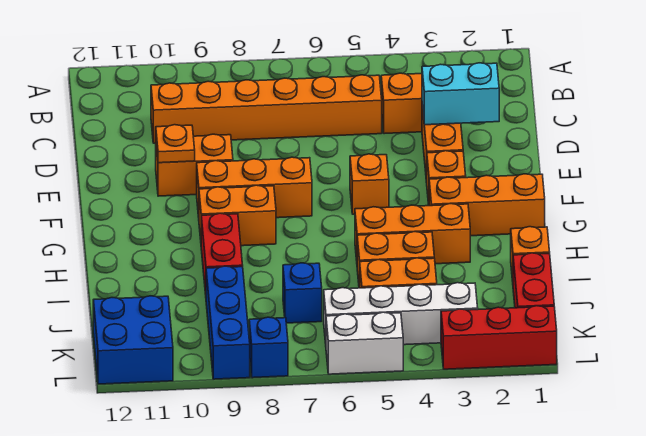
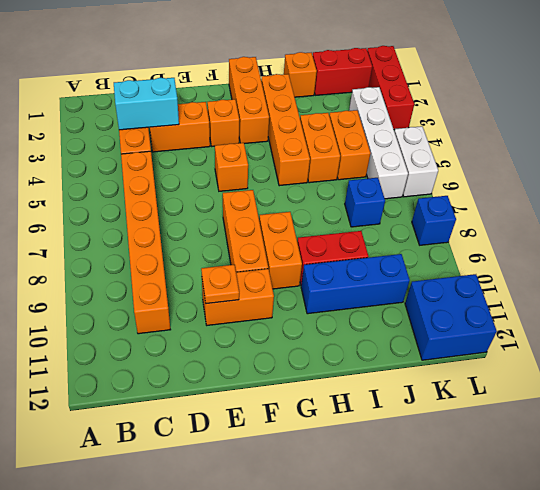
cyan brick D2:D3 level 2 -> cyan brick C3:D3 level 2
orange brick E9:E10 level 1 -> orange brick E10:F10 level 1
orange brick H3:H5 level 1 -> orange brick H2:H5 level 1
blue brick J9:L9 level 1 -> blue brick H10:J10 level 1

